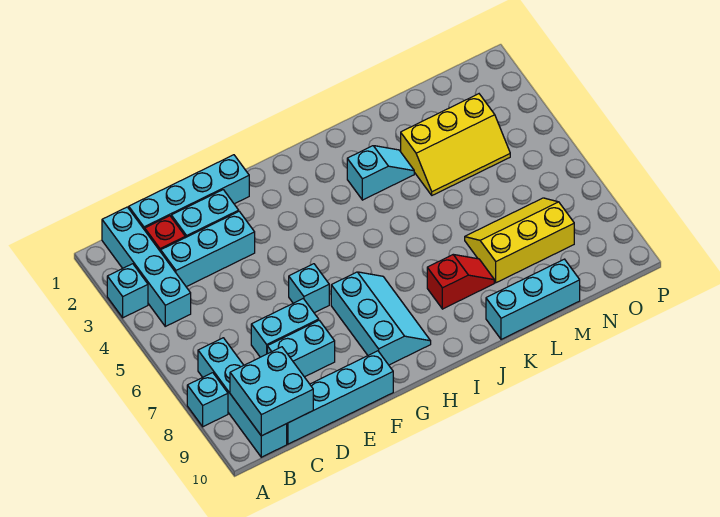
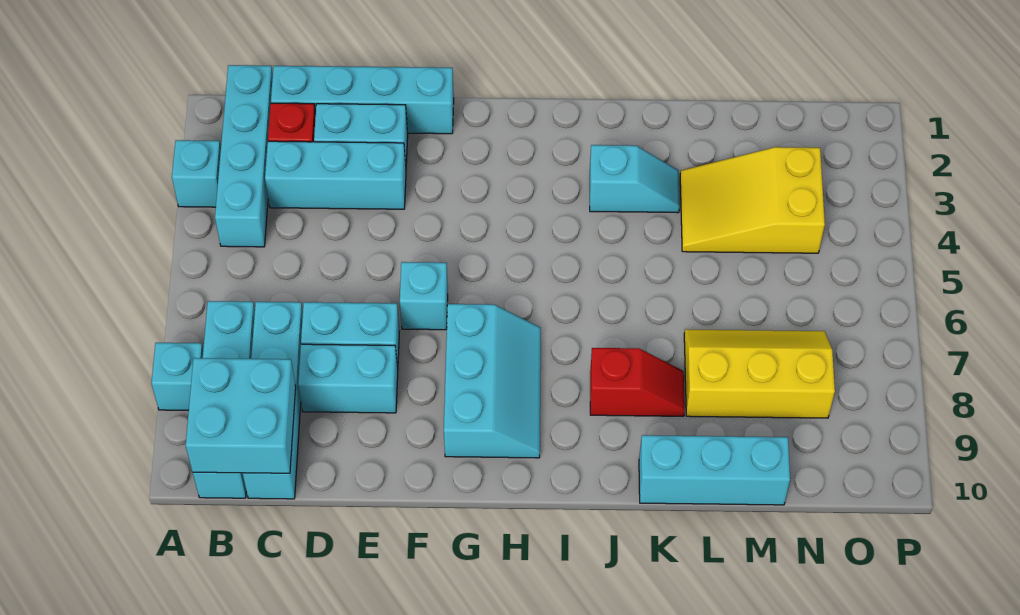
cyan brick C10:F10 level 1 -> cyan brick C7:C10 level 1
yellow slope L3:N4 level 1 top 3 -> yellow slope L3:N4 level 1 top N

